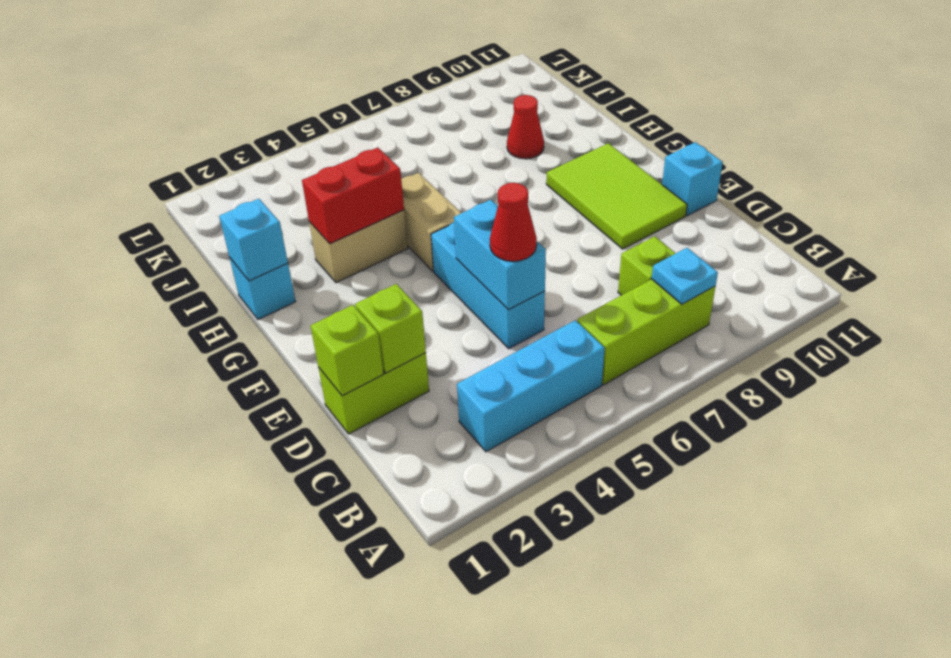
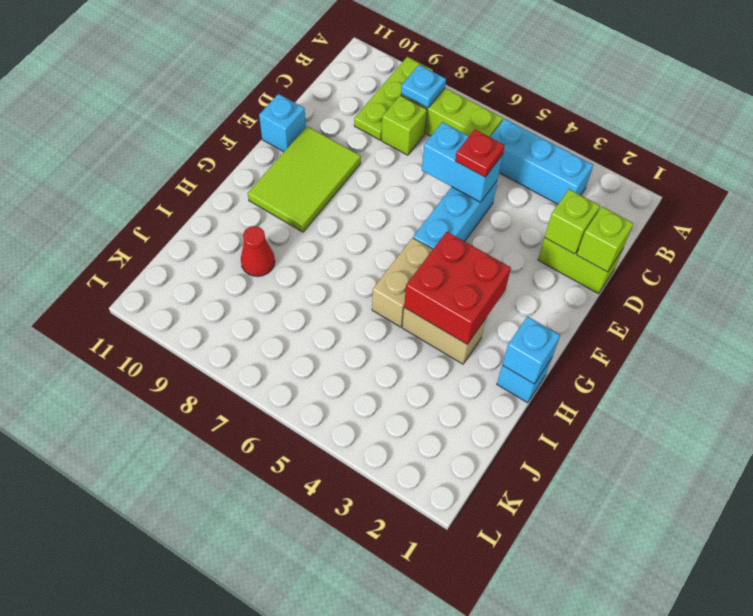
none -> lime plate A9:C9 level 1
cyan brick D5:E5 level 2 -> cyan brick D5:D6 level 2
red cone D5 level 3 -> red plate D5 level 3
red brick H3:H4 level 2 -> red brick G3:H4 level 2

